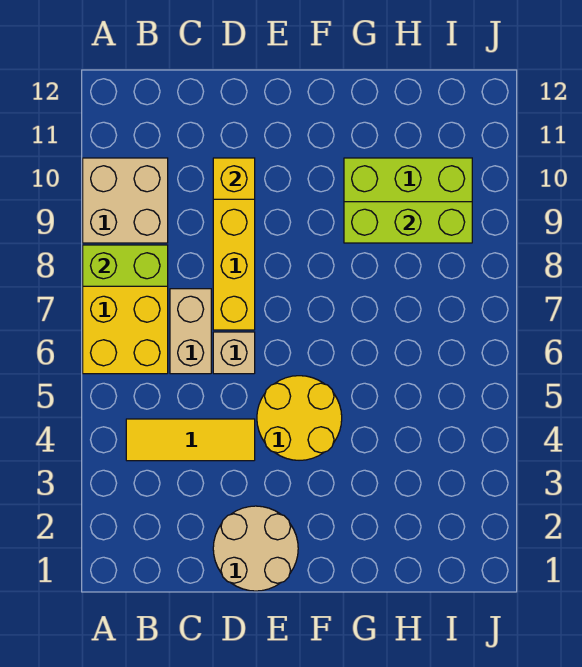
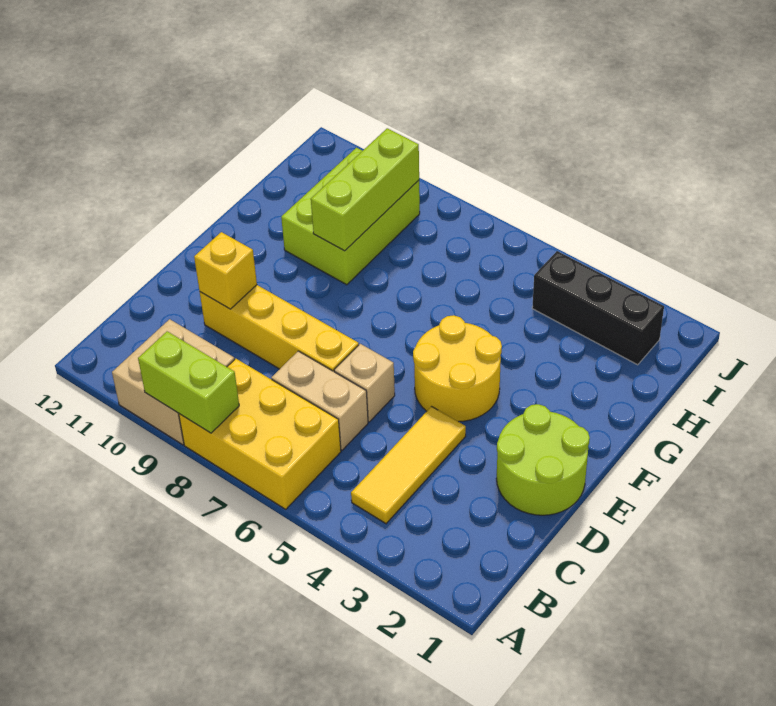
lime brick A8:B8 level 2 -> lime brick A8:A9 level 2
tan round brick D1:E2 level 1 -> lime round brick D1:E2 level 1
none -> black brick I2:I4 level 1

